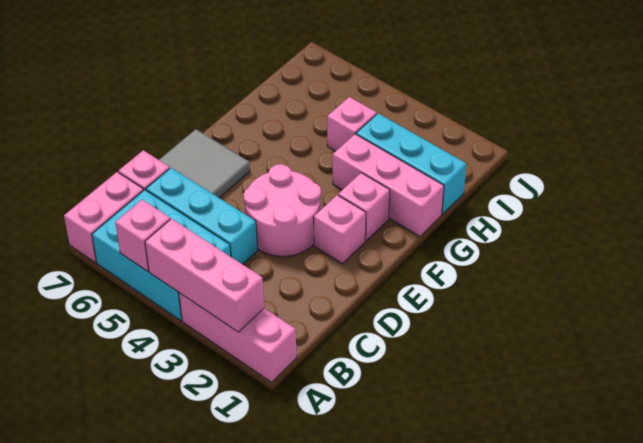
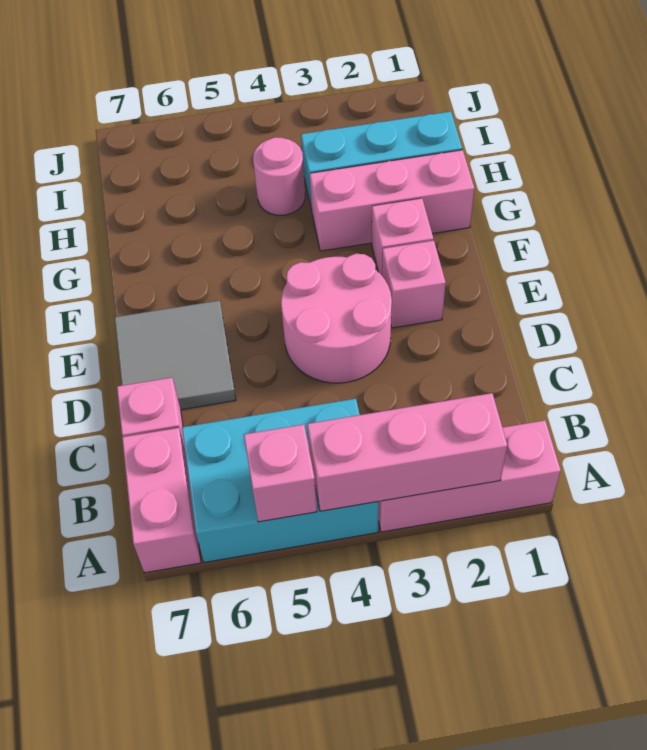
cyan brick C4:C6 level 1 -> none
pink brick H4 level 1 -> pink round brick H4 level 1

